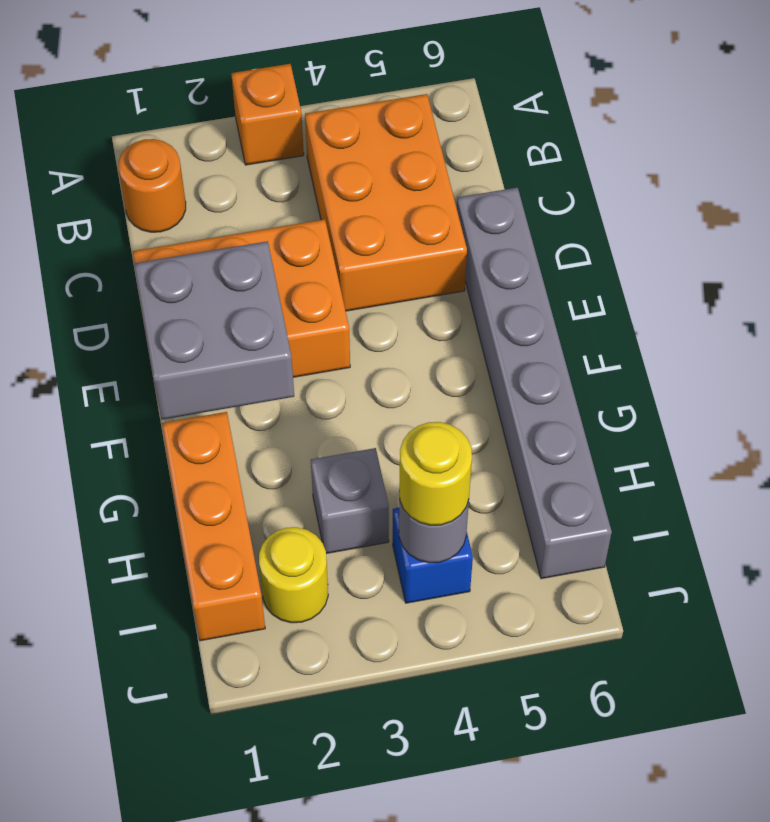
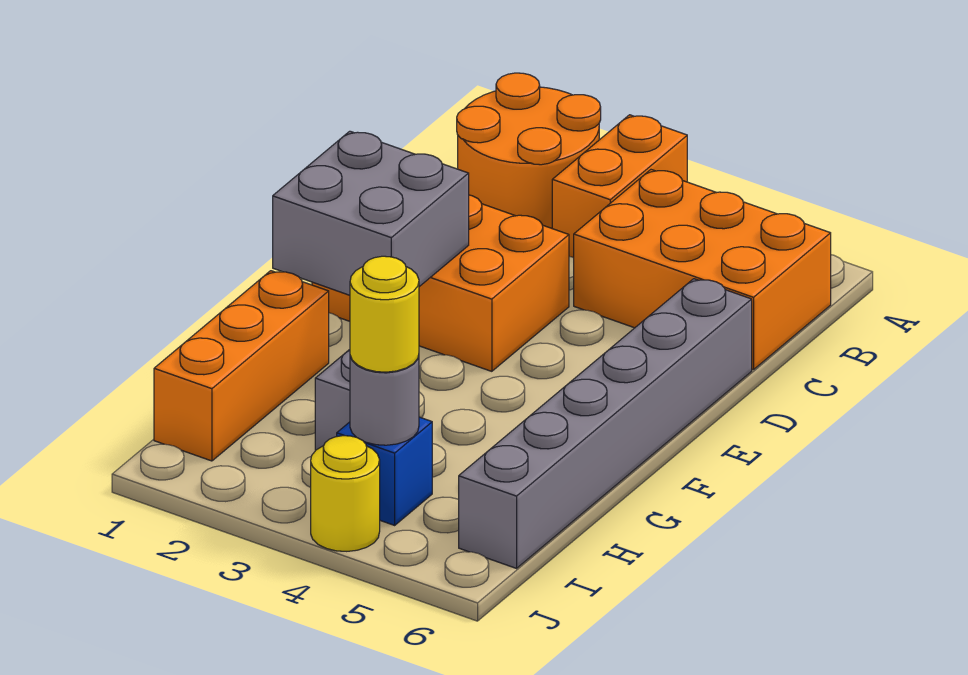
orange brick A3 level 1 -> orange brick A3:B3 level 1
orange round brick B1 level 1 -> orange round brick A1:B2 level 1
orange brick B4:D5 level 1 -> orange brick B4:C6 level 1
yellow round brick I2 level 1 -> yellow round brick J4 level 1

